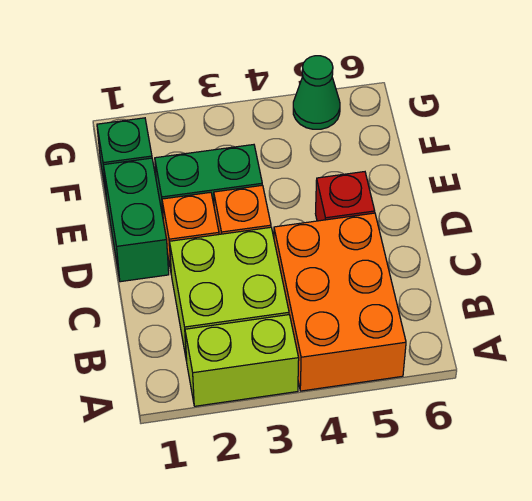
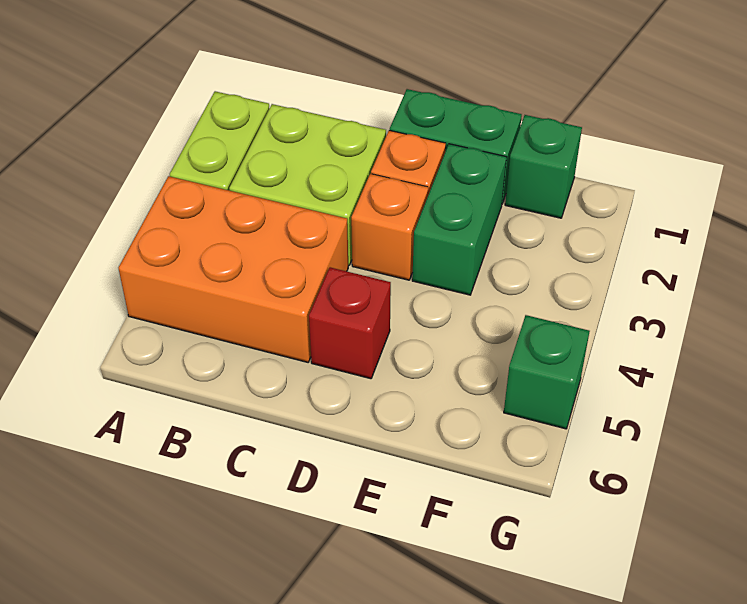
green cone G5 level 1 -> green brick G5 level 1

